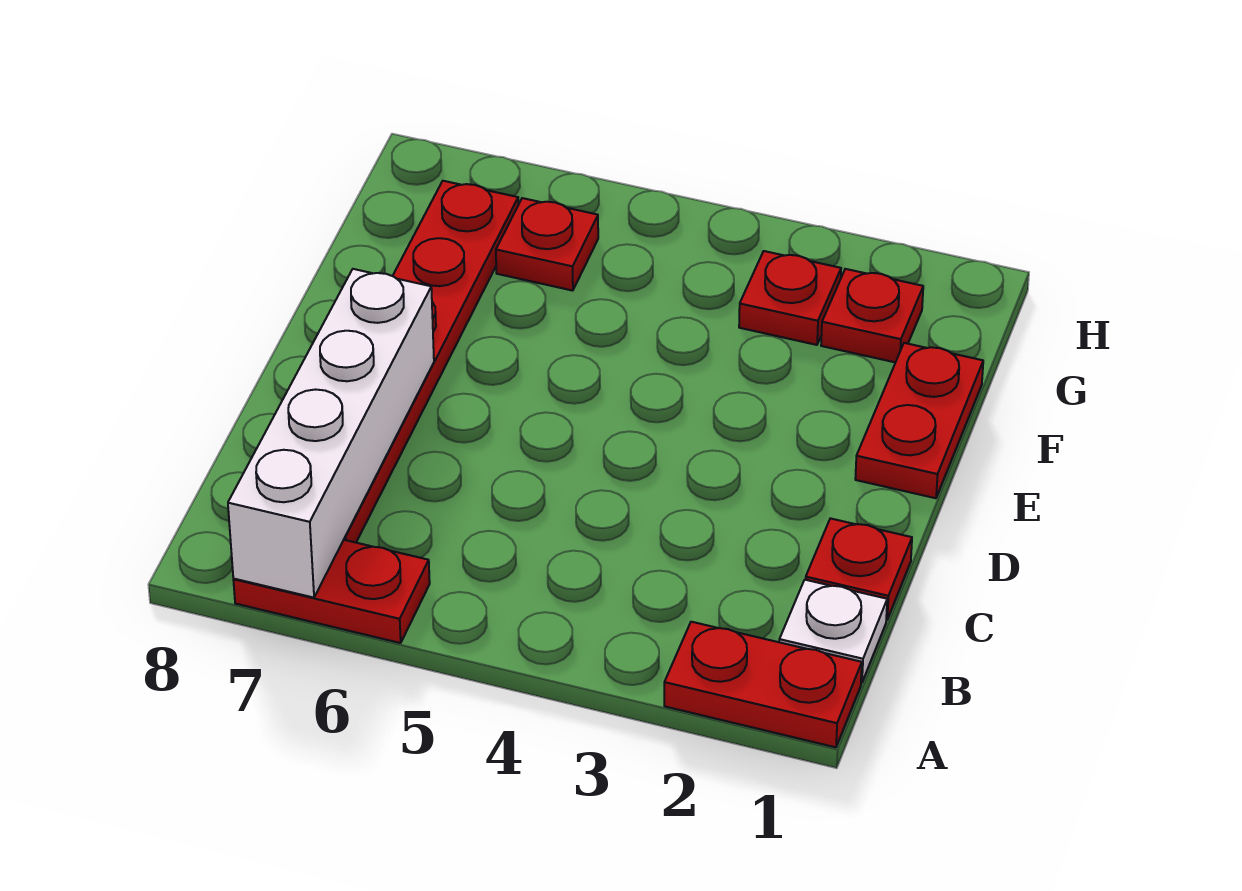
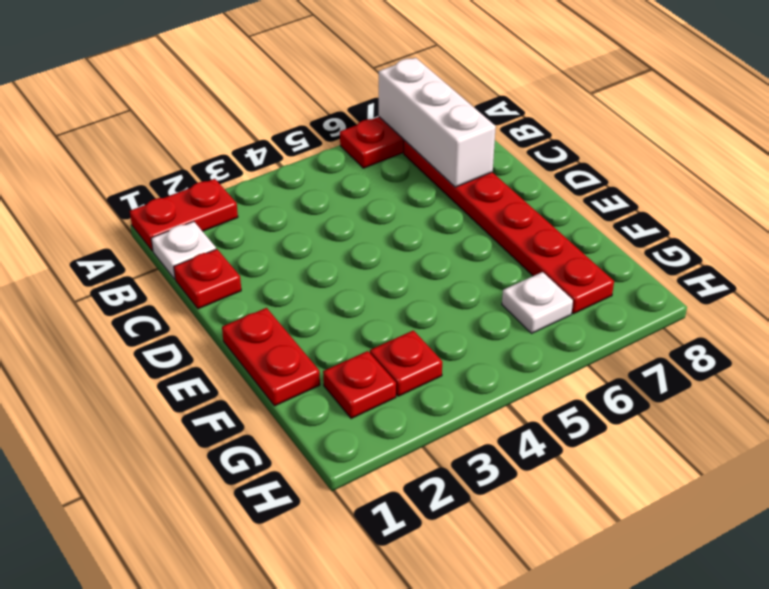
white brick A7:D7 level 2 -> white brick A7:C7 level 2
red plate G6 level 1 -> white plate G6 level 1

